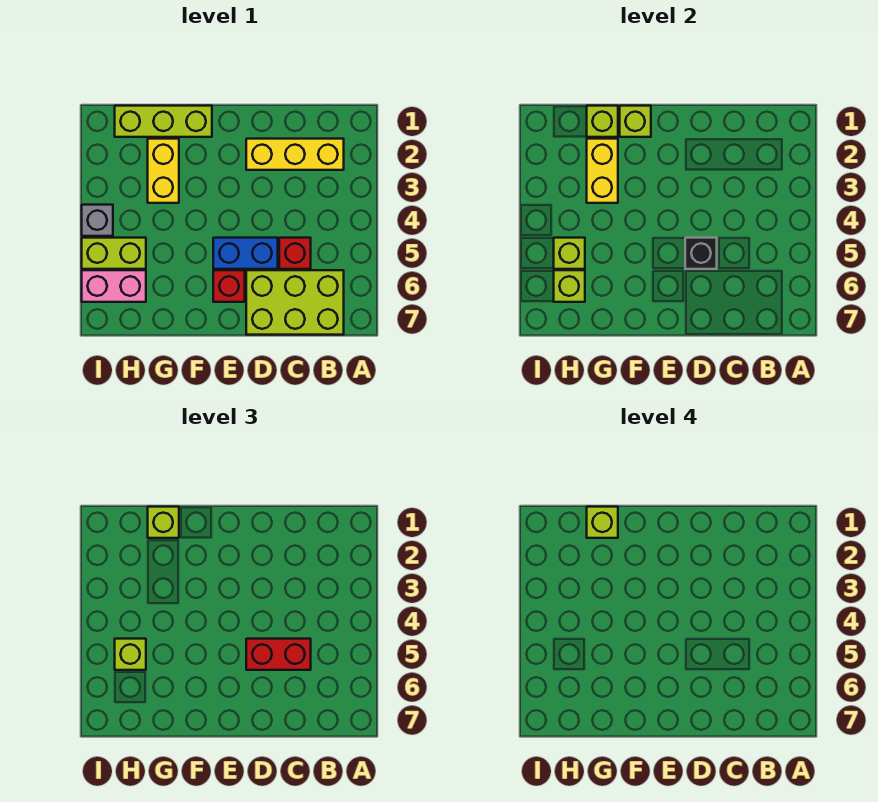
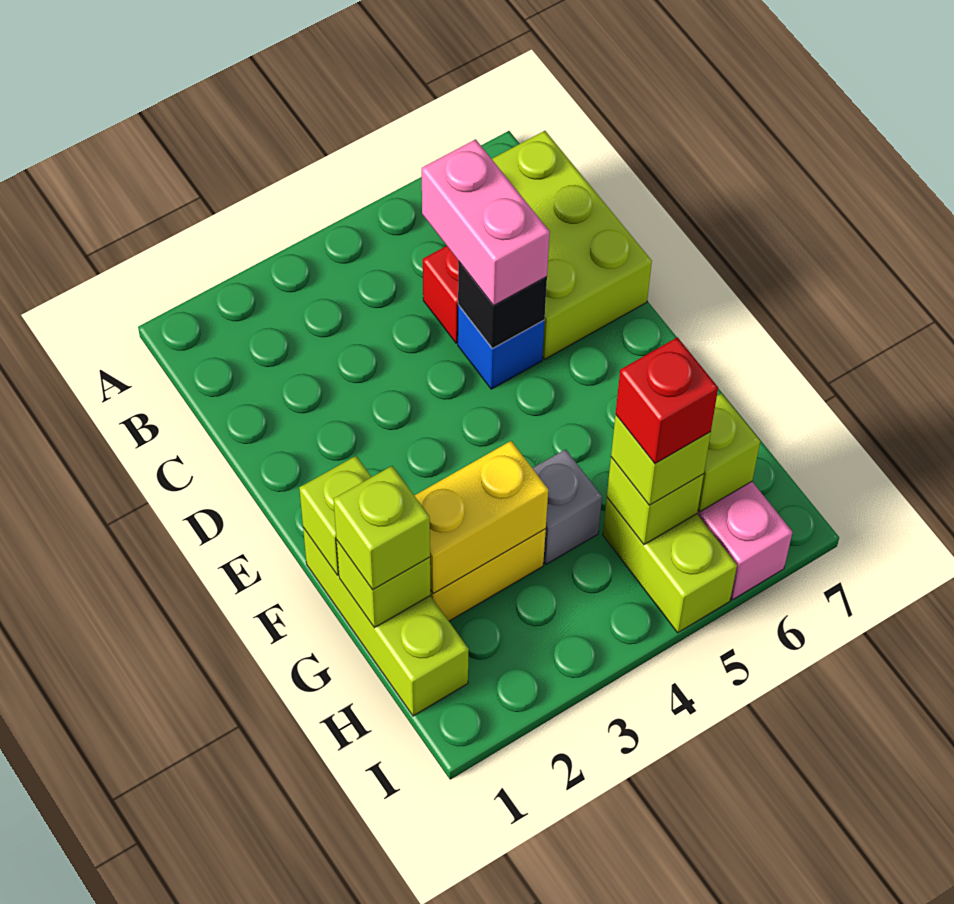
yellow brick B2:D2 level 1 -> none
red brick C5:D5 level 3 -> pink brick C5:D5 level 3
blue brick D5:E5 level 1 -> blue brick D5 level 1
red brick E6 level 1 -> red brick H5 level 4
lime brick G1 level 4 -> none
grey brick I4 level 1 -> grey brick G4 level 1

